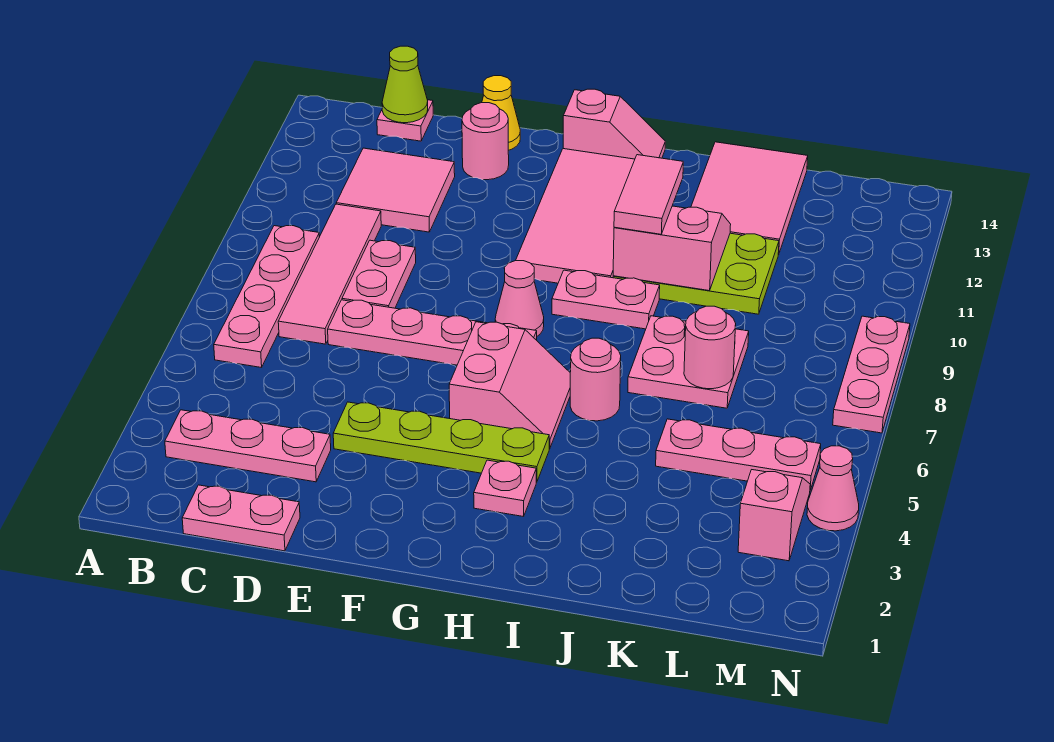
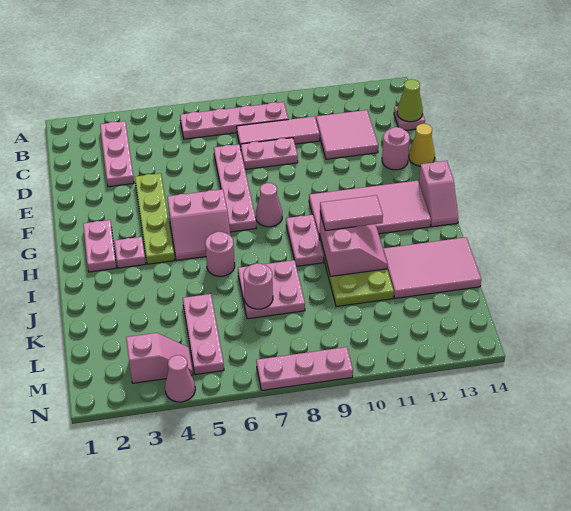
pink plate C1:D1 level 1 -> pink plate G2:H2 level 1
pink tile C7:C10 level 1 -> pink tile C8:C10 level 1

